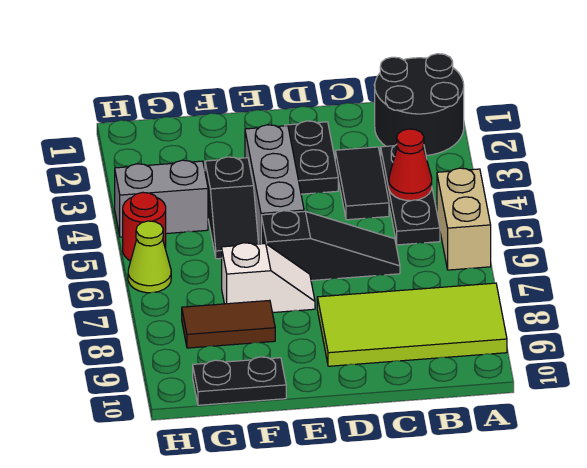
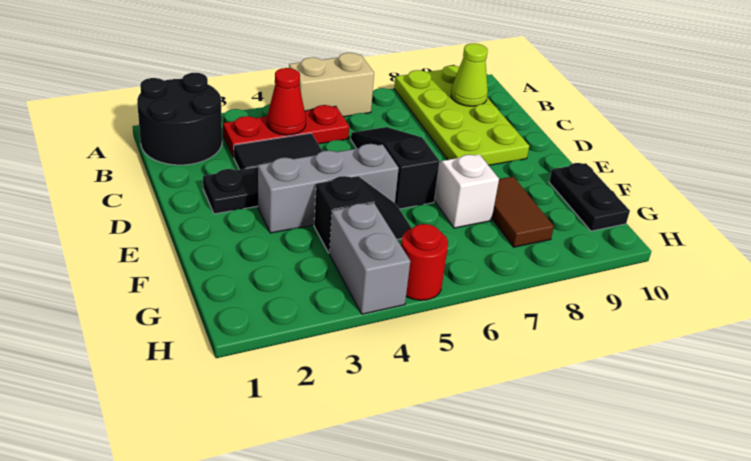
lime tile A8:D9 level 1 -> lime plate A8:D9 level 1
black plate B3:B5 level 1 -> red plate B3:B5 level 1
lime cone H6 level 1 -> lime cone B9 level 2

